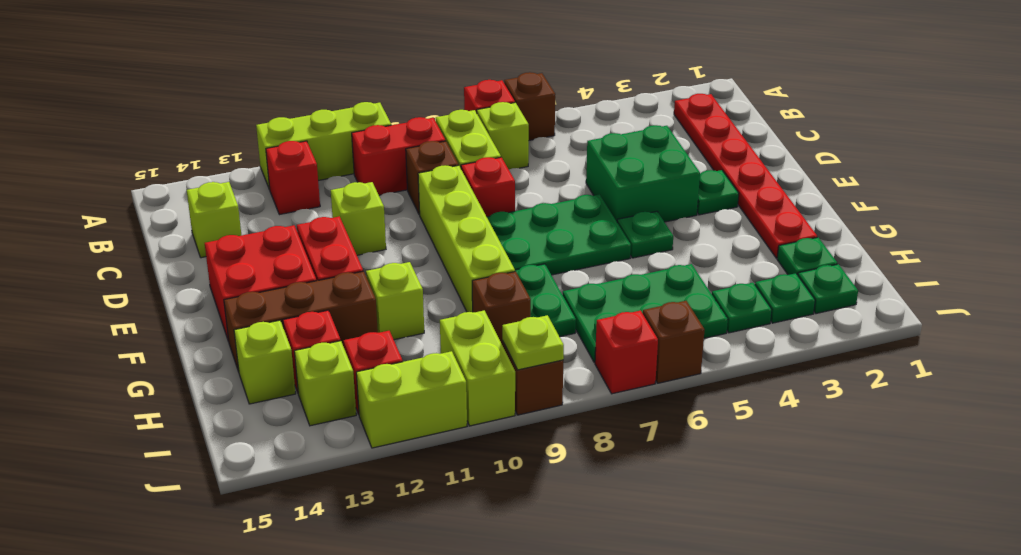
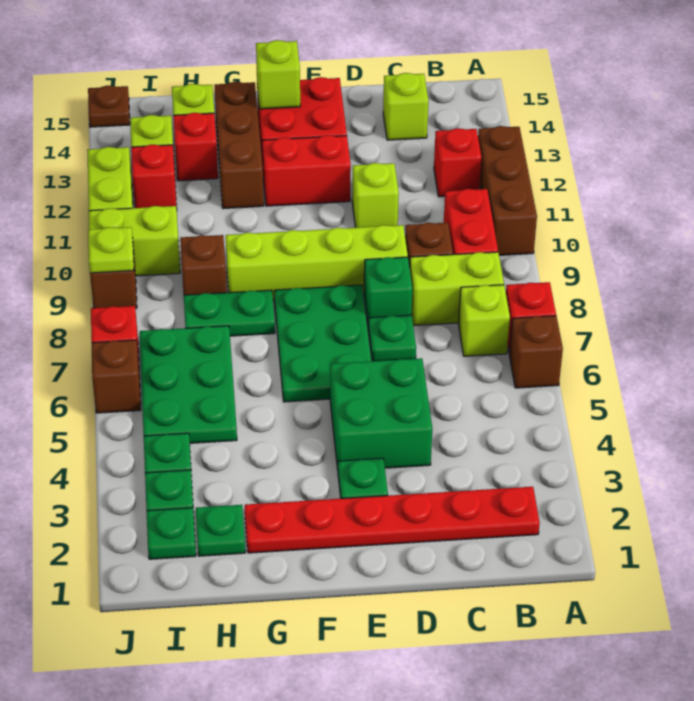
lime brick A10:A12 level 1 -> brown brick A10:A12 level 1
red brick D8 level 1 -> green brick D8 level 1
green plate F5 level 1 -> green plate D7 level 1
lime brick G11 level 1 -> lime brick F14 level 2
none -> brown plate J15 level 1

